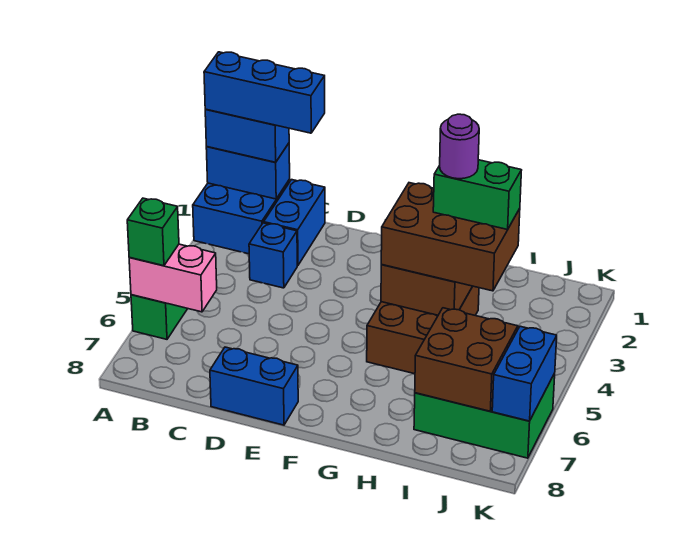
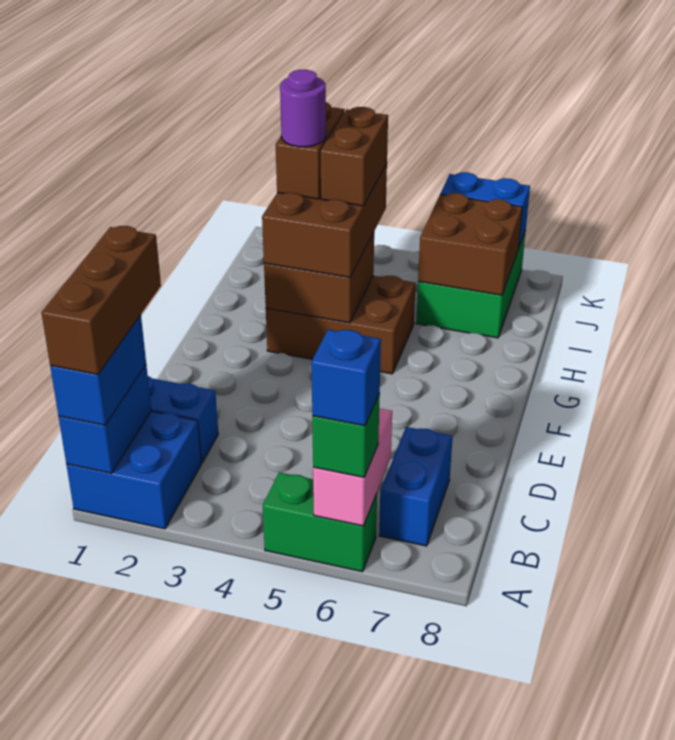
blue brick A1:C1 level 4 -> brown brick A1:C1 level 4
blue brick C3 level 1 -> blue brick A6 level 4
blue brick D8:E8 level 1 -> blue brick B7:C7 level 1
green brick H3:I3 level 4 -> brown brick H3:I3 level 4
none -> brown brick H4:I4 level 4

